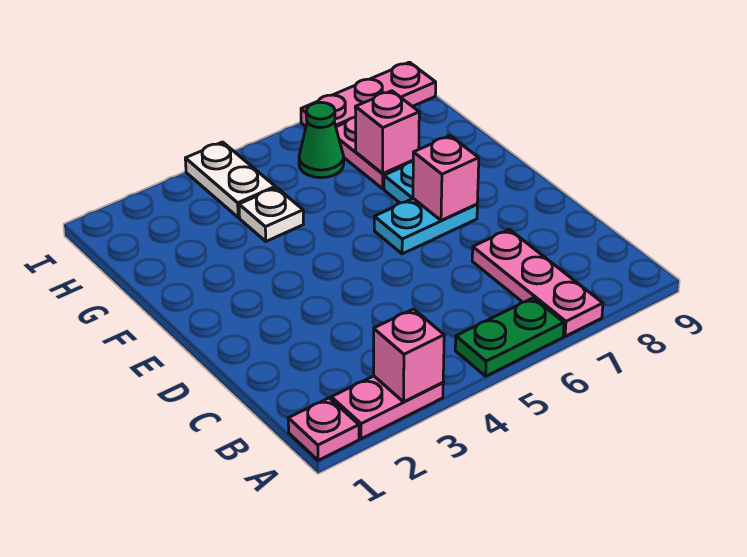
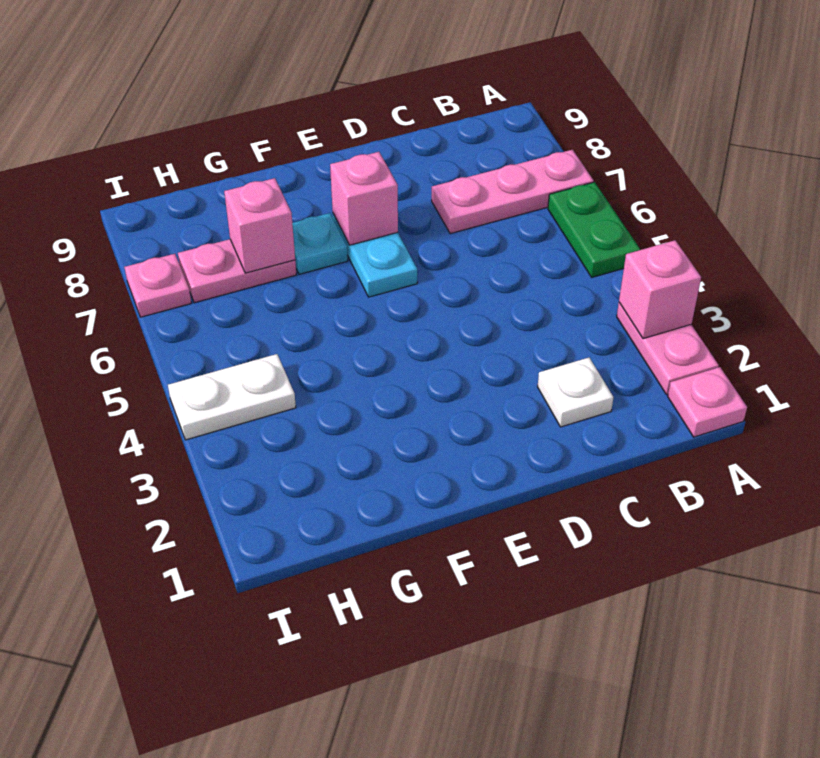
white plate G4 level 1 -> white plate C2 level 1
green cone H6 level 1 -> none
pink plate I7:I9 level 1 -> pink plate I7 level 1

